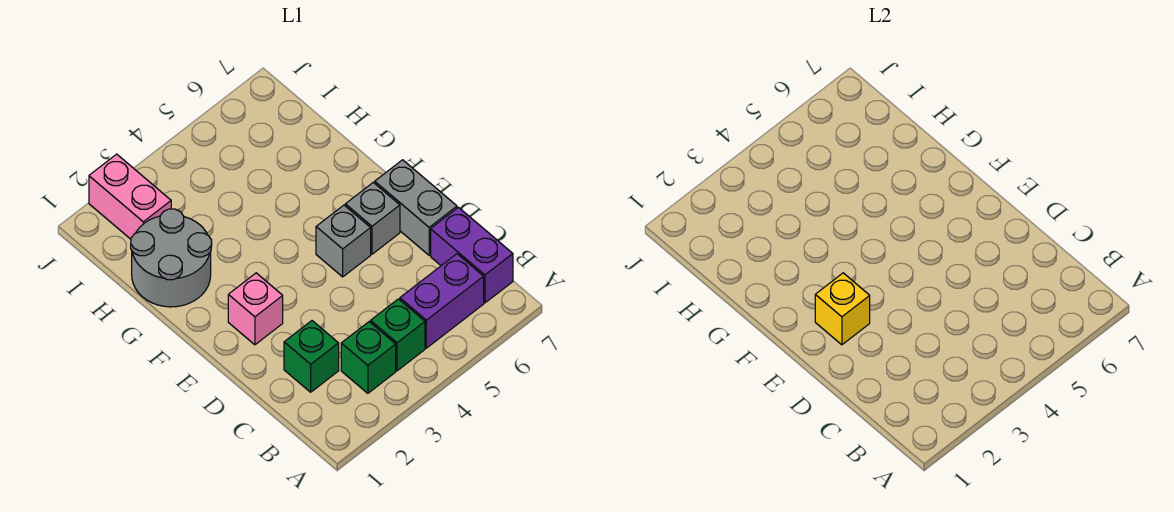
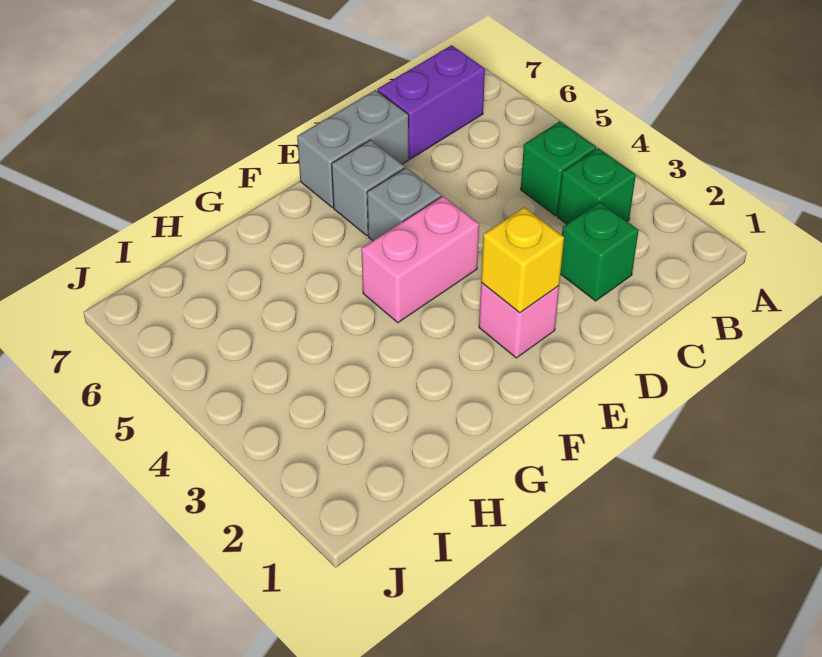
purple brick B5:B6 level 1 -> none
grey round brick G1:H2 level 1 -> none
pink brick I2:J2 level 1 -> pink brick E4:F4 level 1

